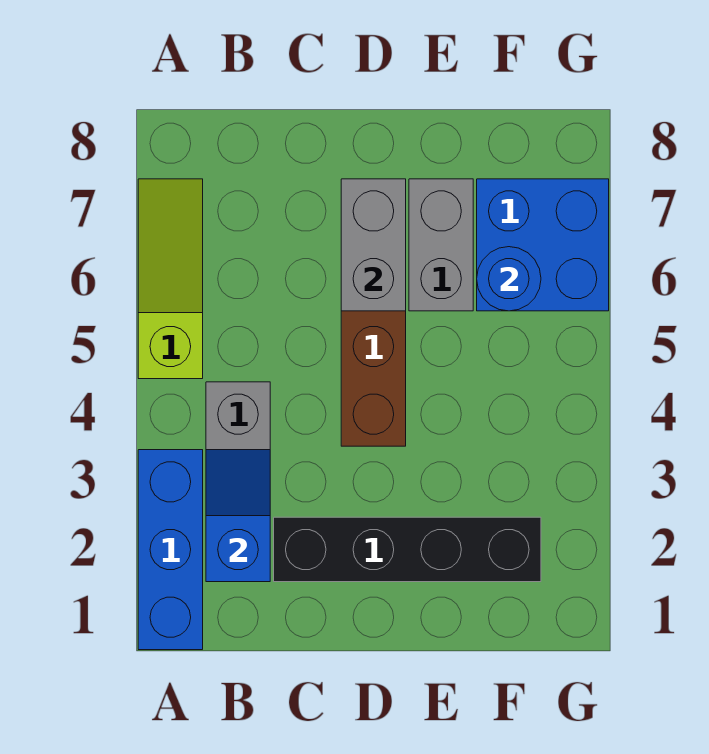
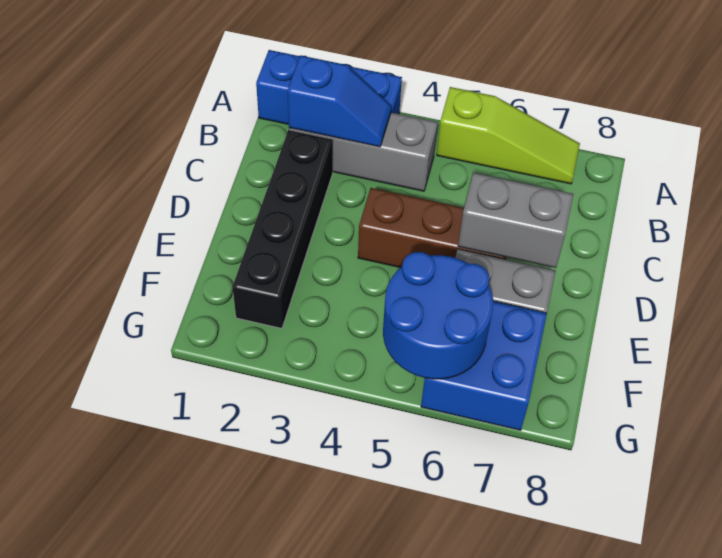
blue round brick F6 level 2 -> blue round brick F5:G6 level 2

